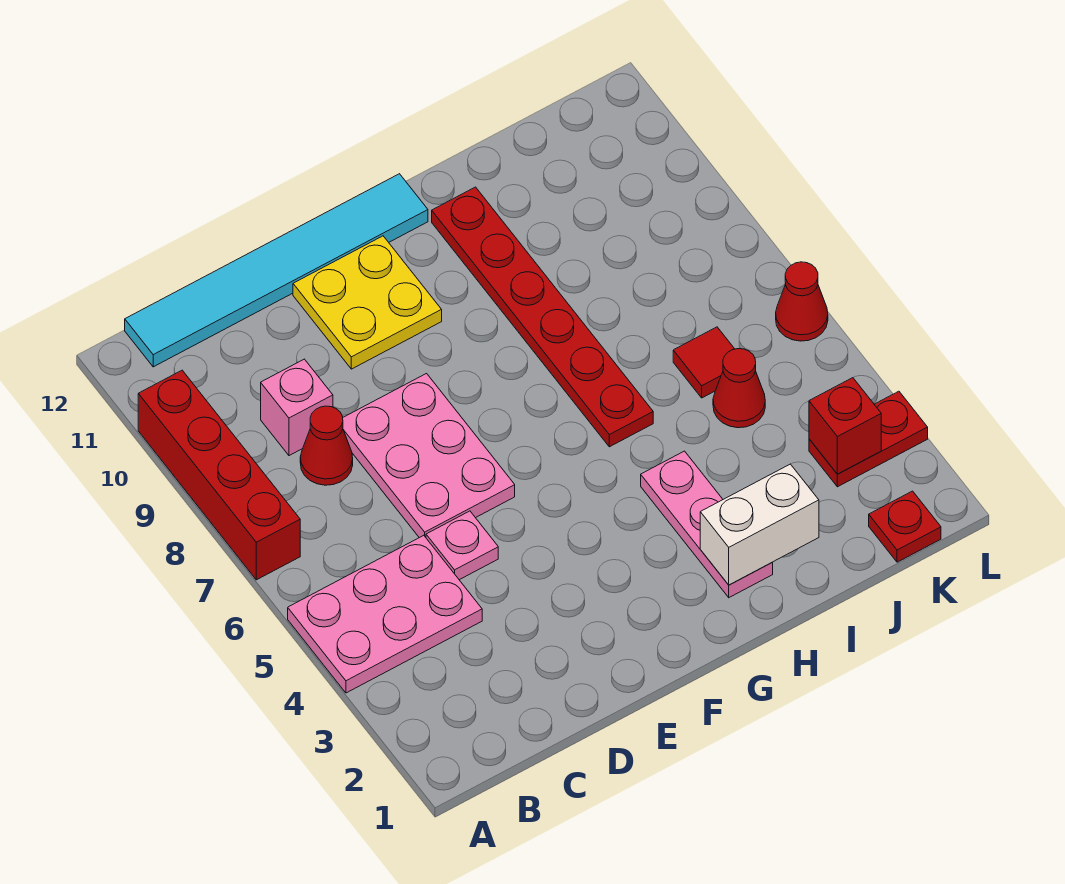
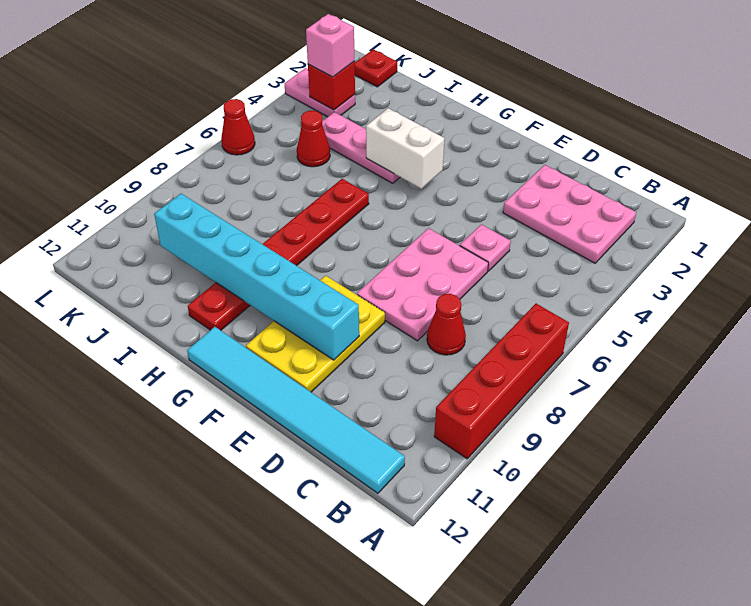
pink plate A4:C5 level 1 -> pink plate B2:D3 level 1
pink brick C9 level 1 -> pink brick K3 level 3
yellow plate E10:F11 level 1 -> yellow plate E9:F11 level 1
none -> cyan brick E10:J10 level 2
pink plate H2:H4 level 1 -> pink plate H4:J4 level 1
white brick H2:I2 level 2 -> white brick G4:H4 level 2
red tile J6 level 1 -> none
red plate K3:L3 level 1 -> pink plate K3:L3 level 1

